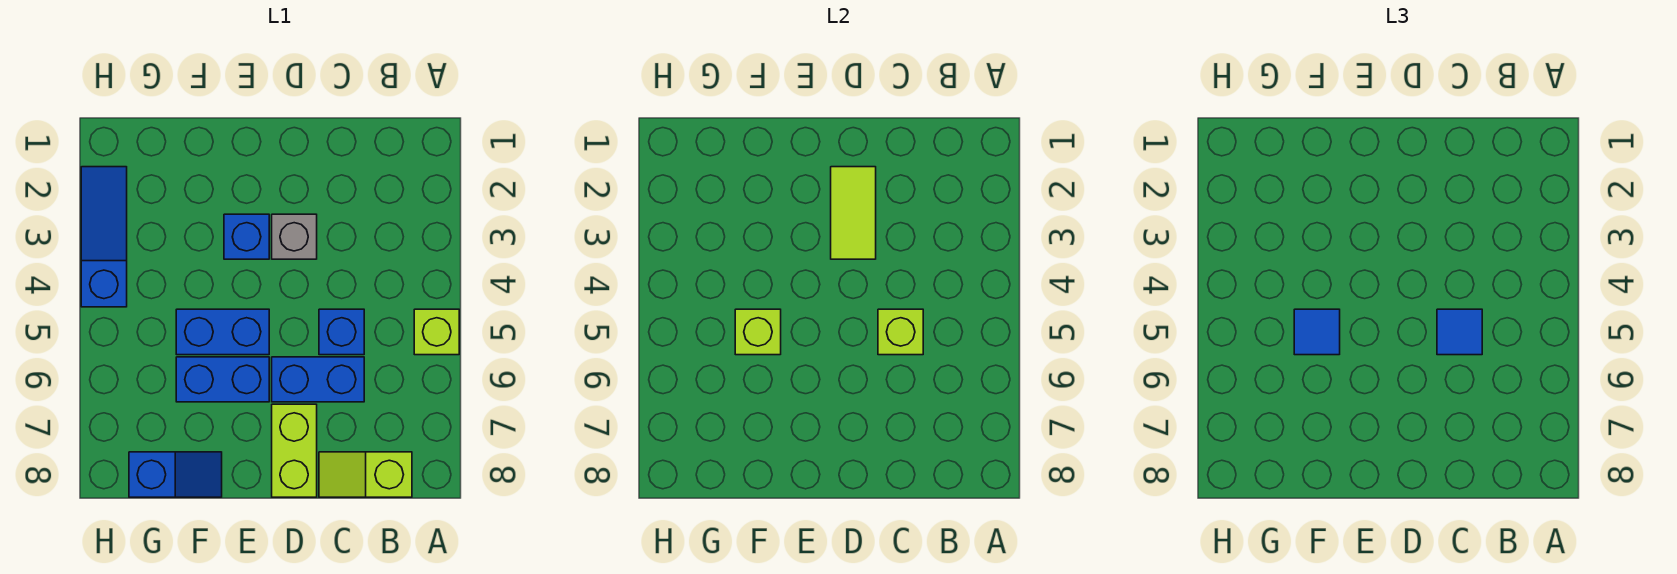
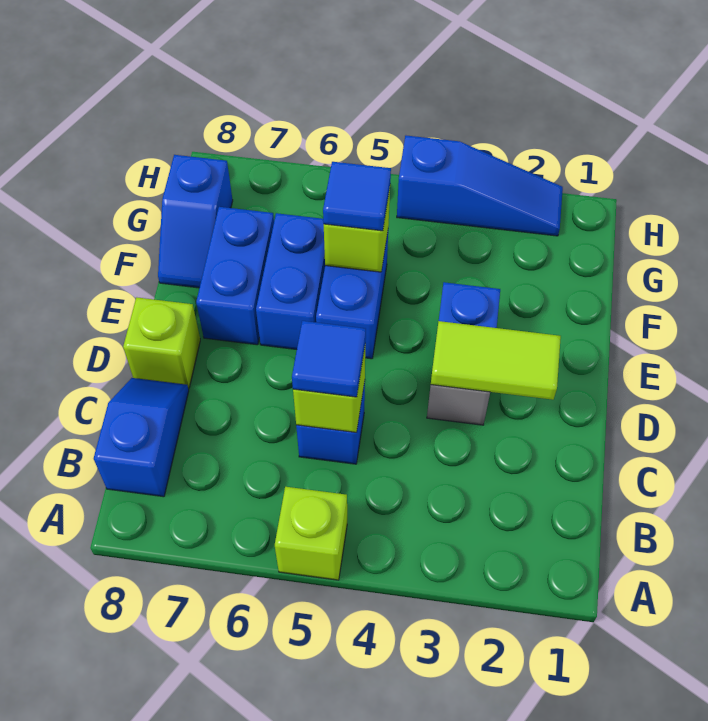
lime slope B8:C8 level 1 top B -> blue slope B8:C8 level 1 top B
blue brick C6:D6 level 1 -> blue brick E7:F7 level 1
lime brick D7:D8 level 1 -> lime brick D8 level 1

